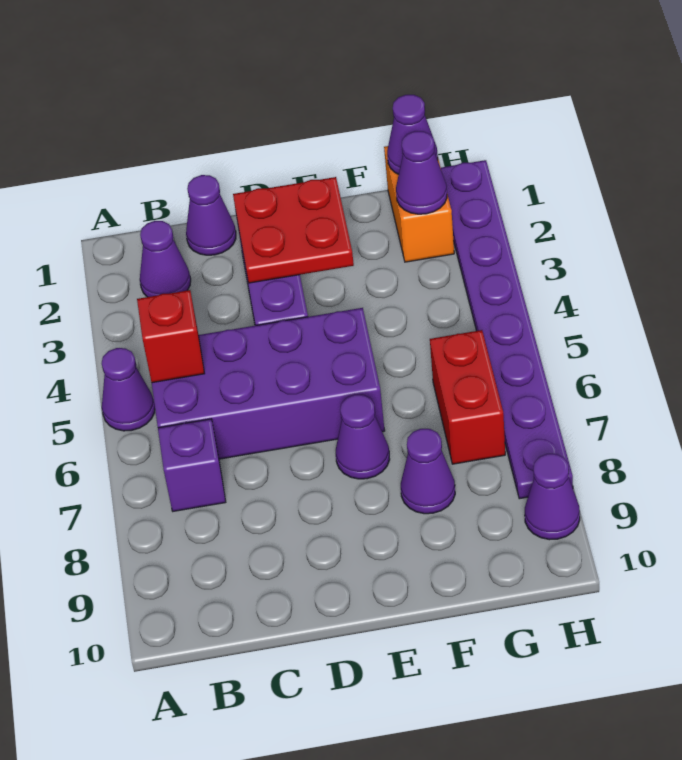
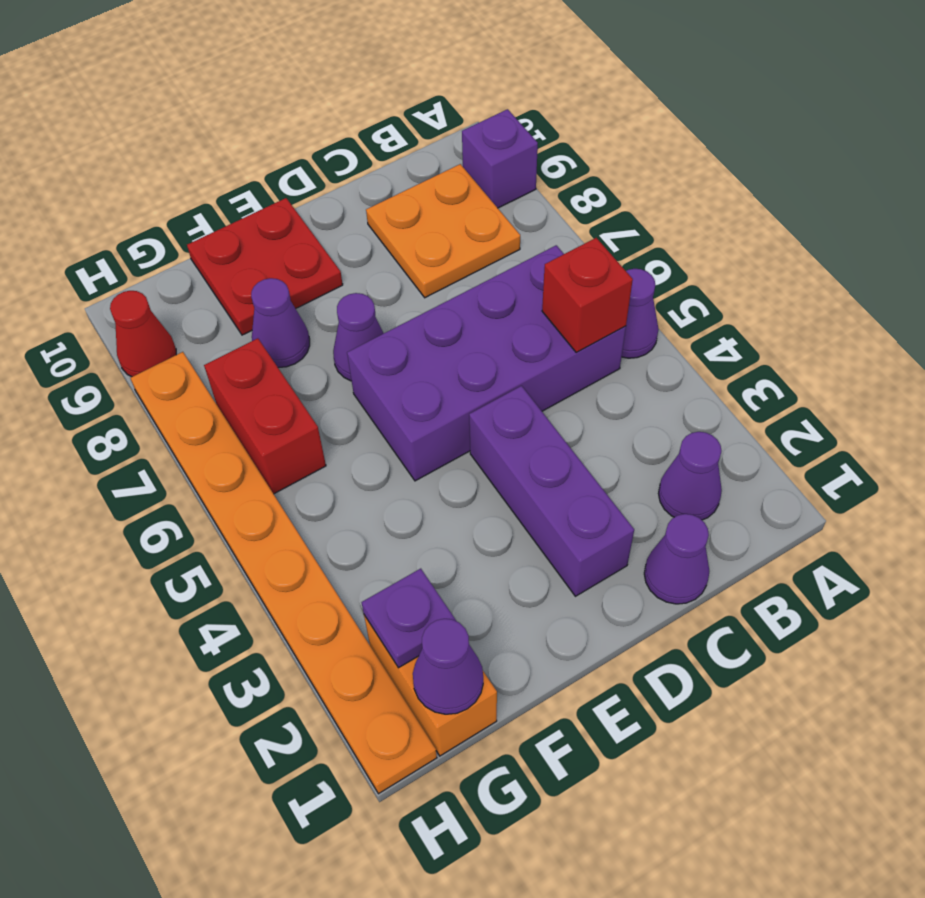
purple brick B7 level 1 -> purple brick A9 level 1
none -> orange plate B8:C9 level 1
red plate D2:E3 level 2 -> red plate E9:F10 level 1
purple cone G2 level 2 -> purple plate G2 level 2
purple plate H1:H8 level 1 -> orange plate H1:H8 level 1
purple cone H9 level 1 -> red cone H9 level 1

